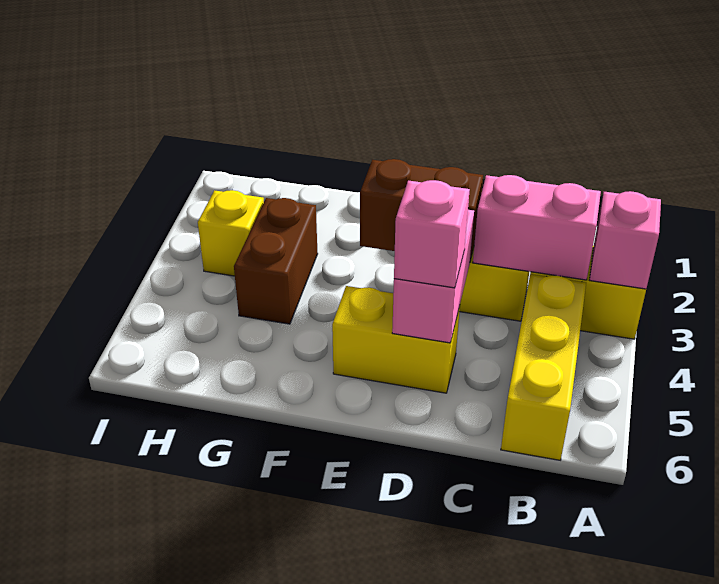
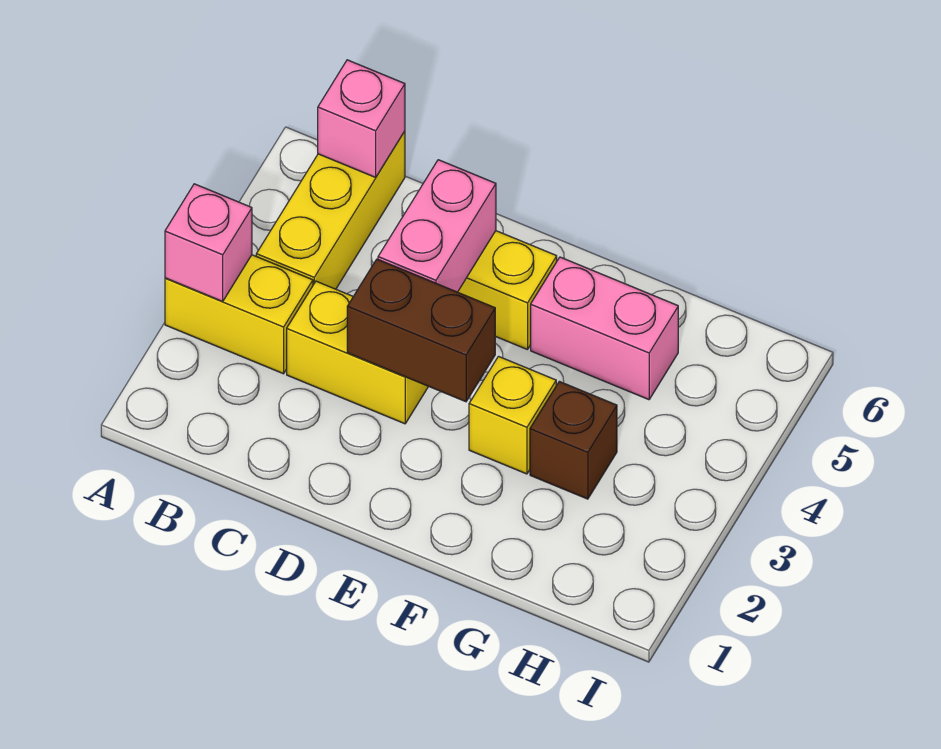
pink brick B3:C3 level 2 -> pink brick F5:G5 level 1
pink brick D5 level 3 -> pink brick B6 level 2
brown brick G3:G4 level 1 -> brown brick G3 level 1
yellow brick H3 level 1 -> yellow brick F3 level 1

